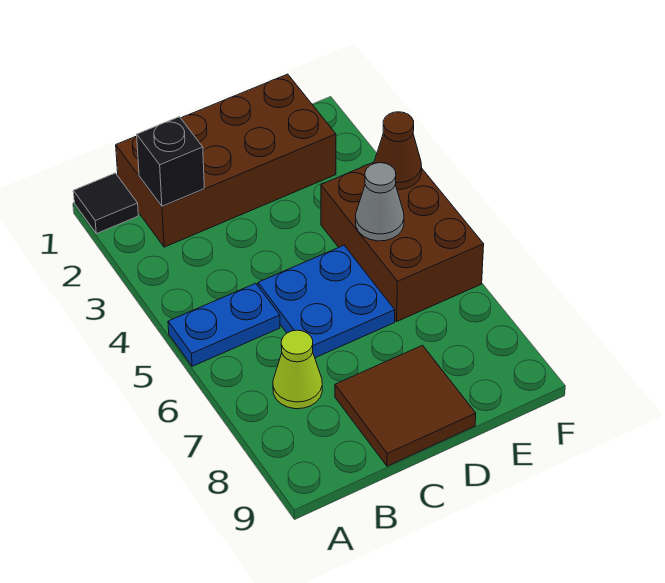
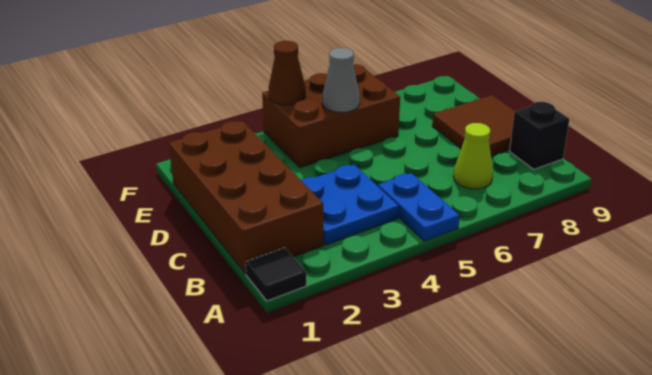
black brick B2 level 2 -> black brick B9 level 1
blue plate C5:D6 level 1 -> blue plate B3:C4 level 1

